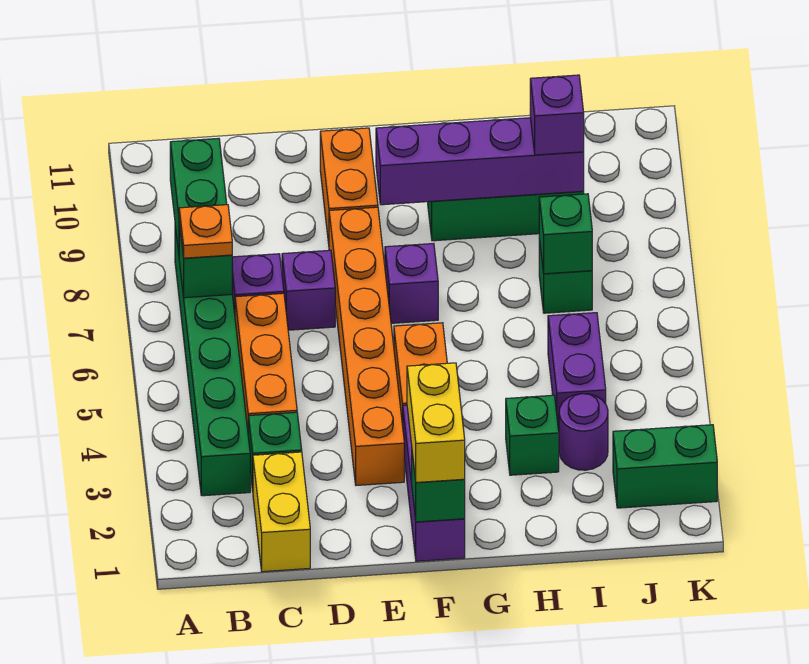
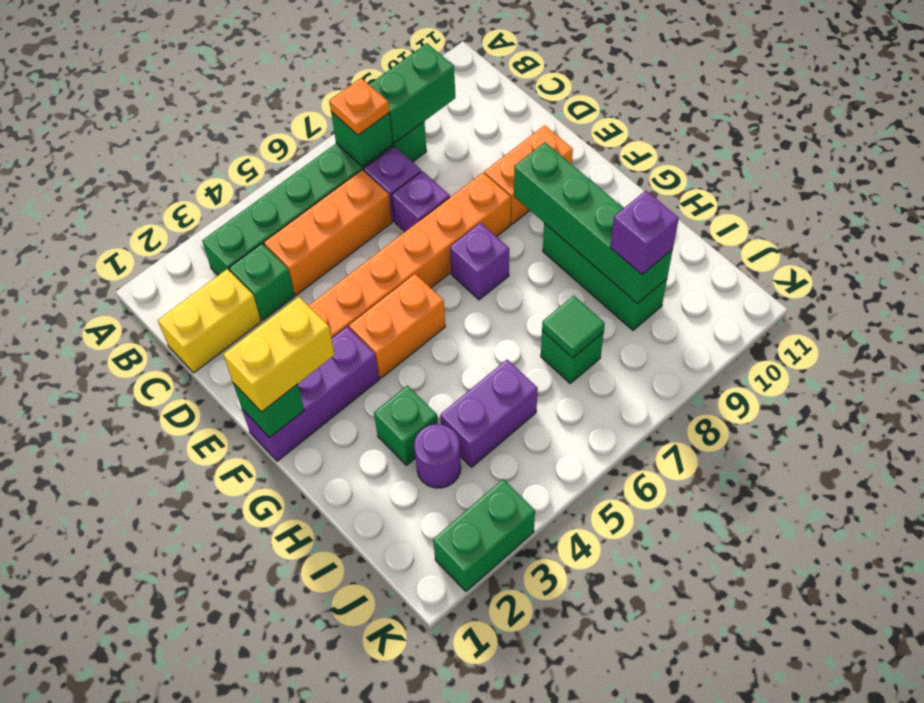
purple brick F9:I9 level 2 -> green brick F9:I9 level 2
green brick I7 level 2 -> green tile I7 level 2
green brick J2:K2 level 1 -> green brick K2:K3 level 1

